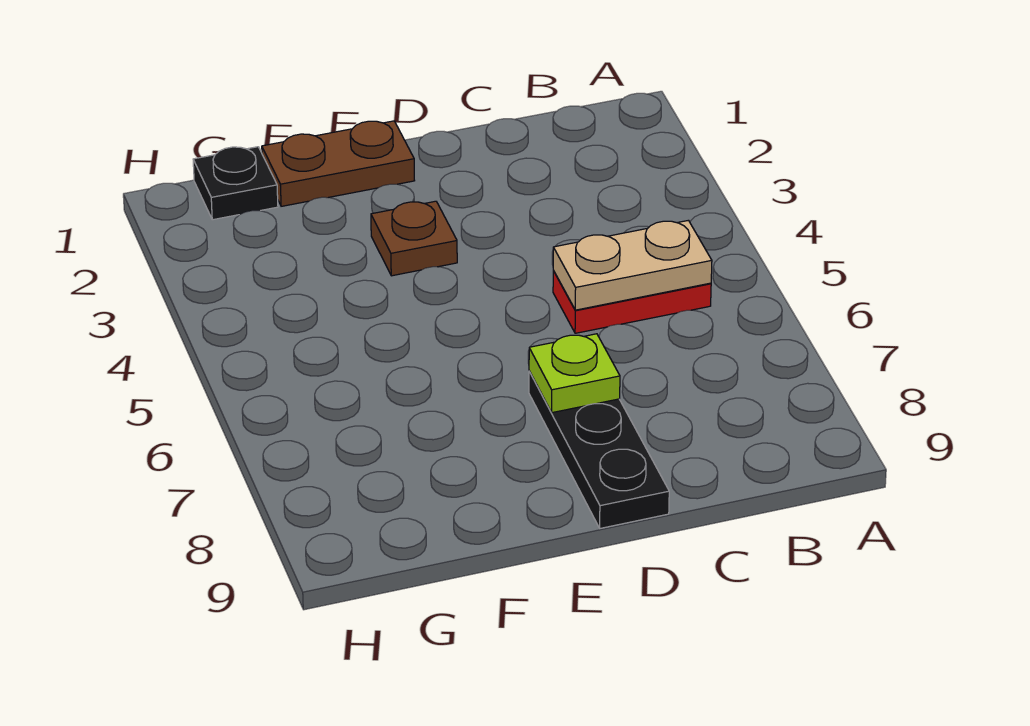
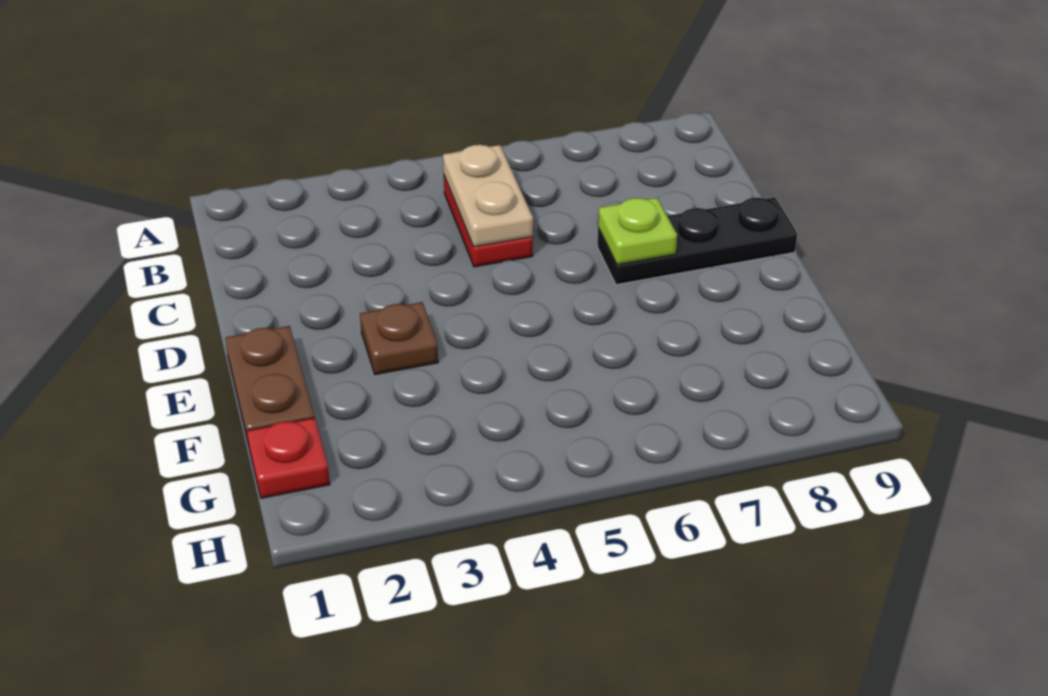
black plate G1 level 1 -> red plate G1 level 1

